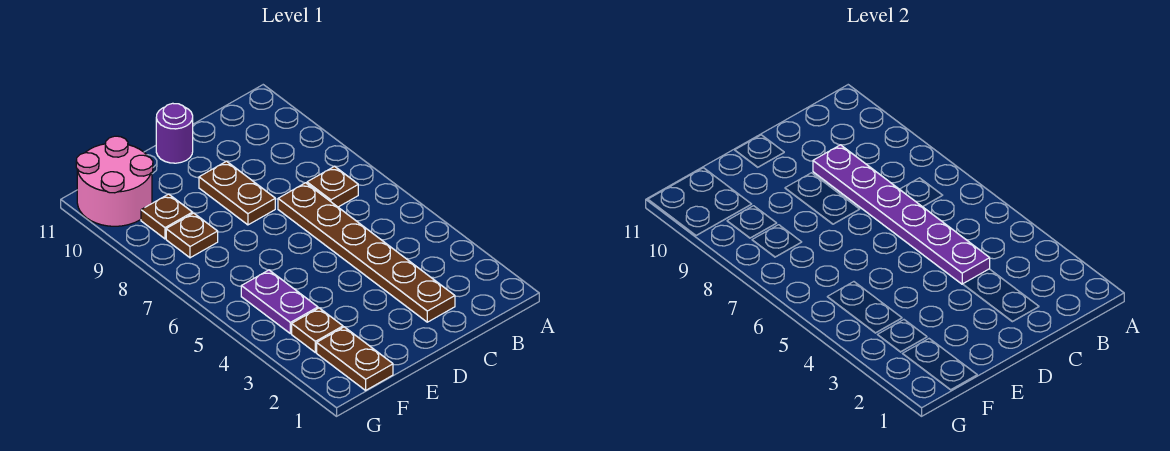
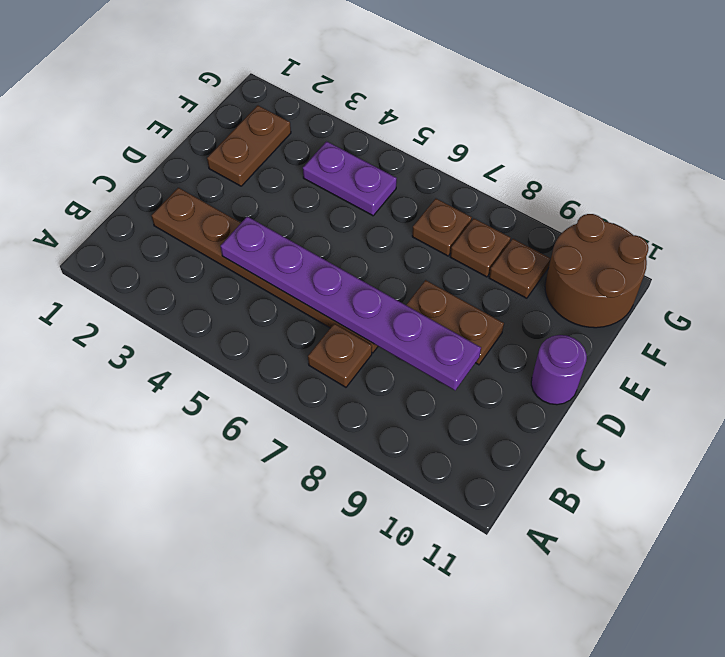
brown plate F1:F2 level 1 -> brown plate E2:F2 level 1
brown plate F3 level 1 -> brown plate F7 level 1
pink round brick F10:G11 level 1 -> brown round brick F10:G11 level 1

